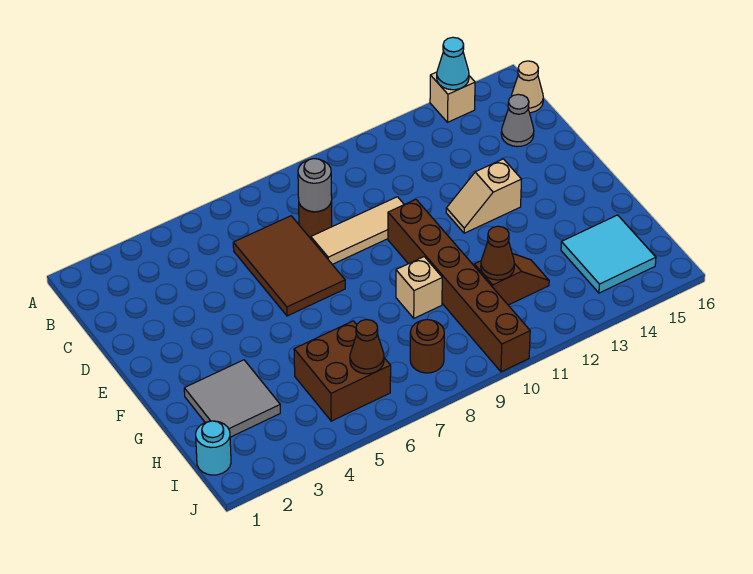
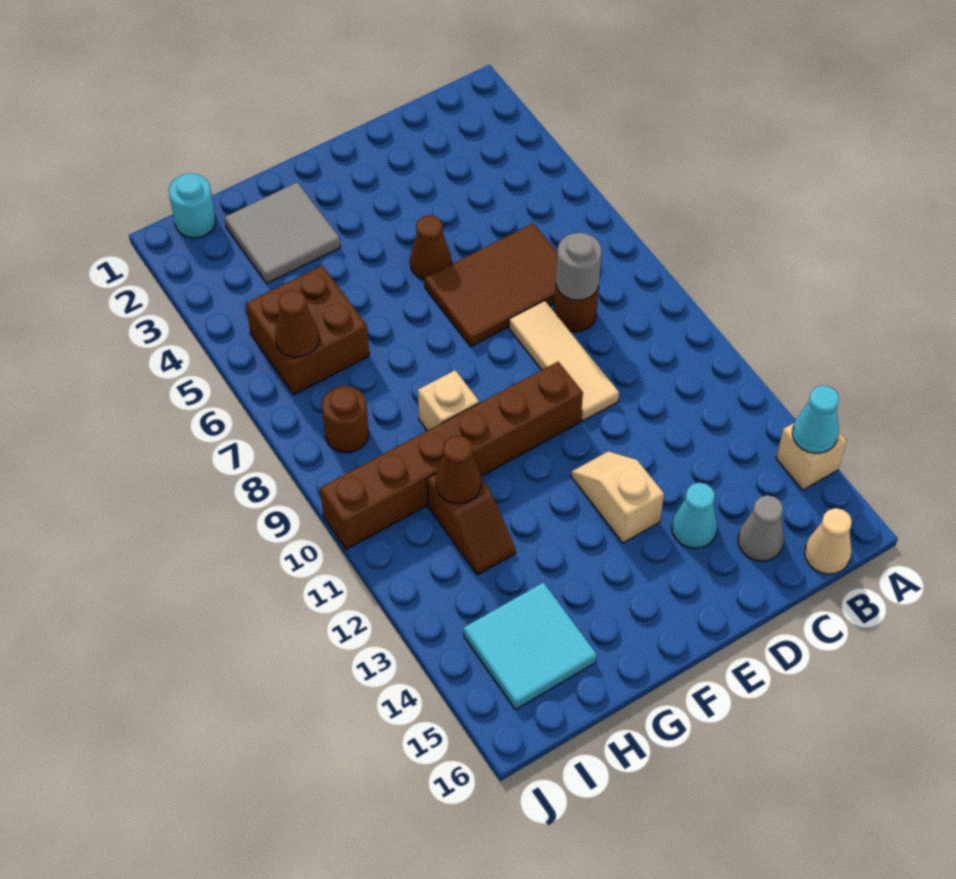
none -> cyan cone D14 level 1
none -> brown cone E5 level 1

